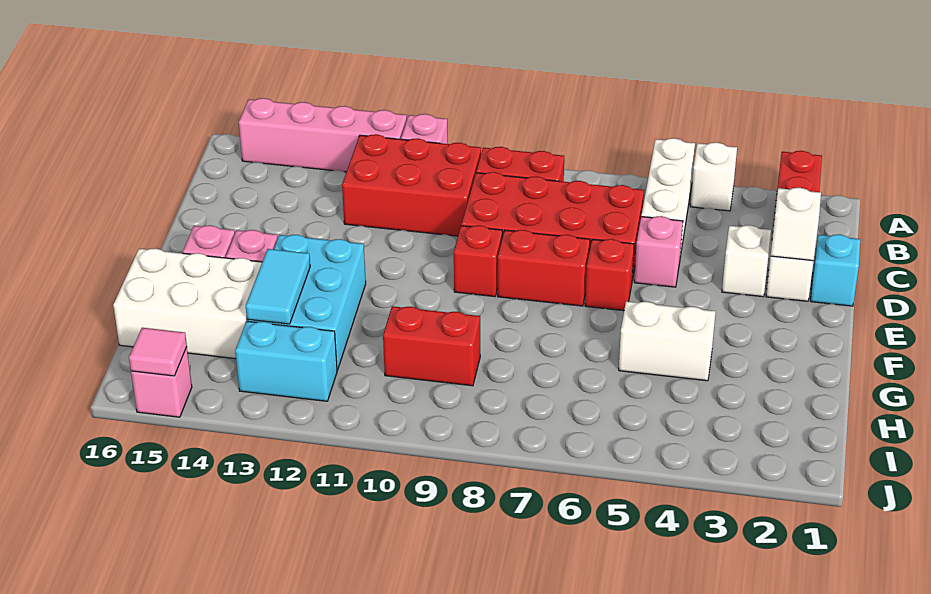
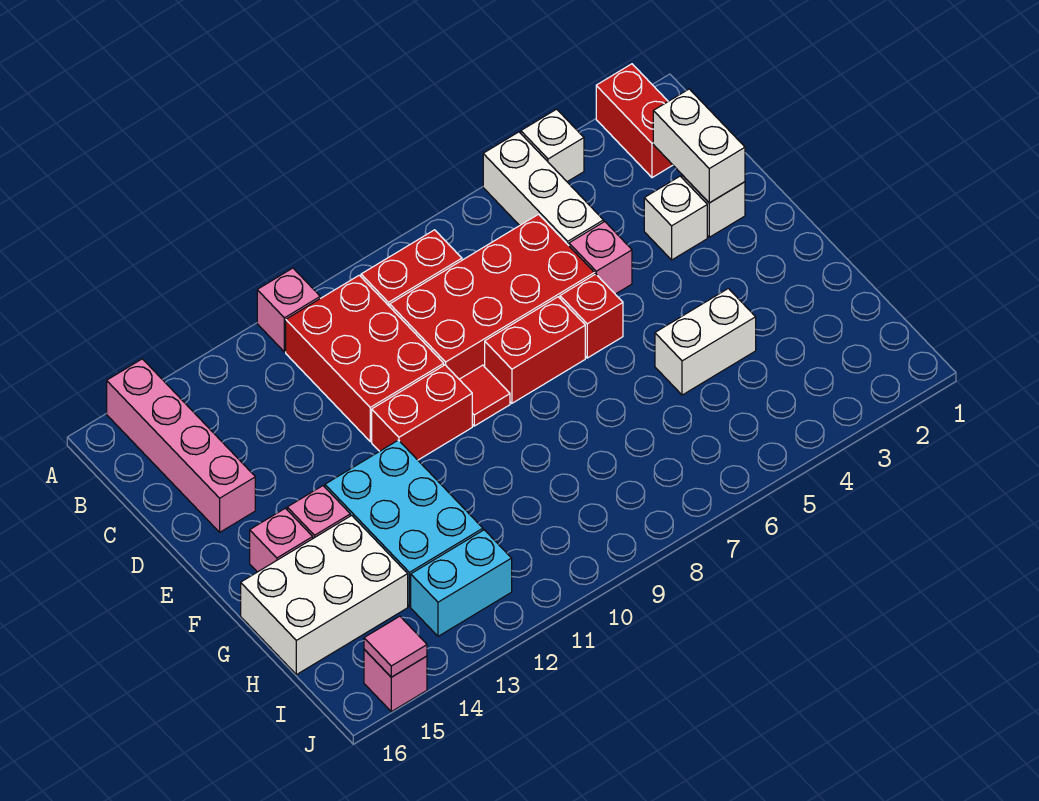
pink brick A12:A15 level 1 -> pink brick A15:D15 level 1
red brick B10:C12 level 1 -> red brick B10:D11 level 1
cyan brick D1 level 1 -> none
white brick D2 level 2 -> white brick C2:D2 level 2
red brick E9 level 1 -> red tile E9 level 1
cyan tile G13:H13 level 2 -> none
red brick H9:H10 level 1 -> red brick E10:E11 level 1

